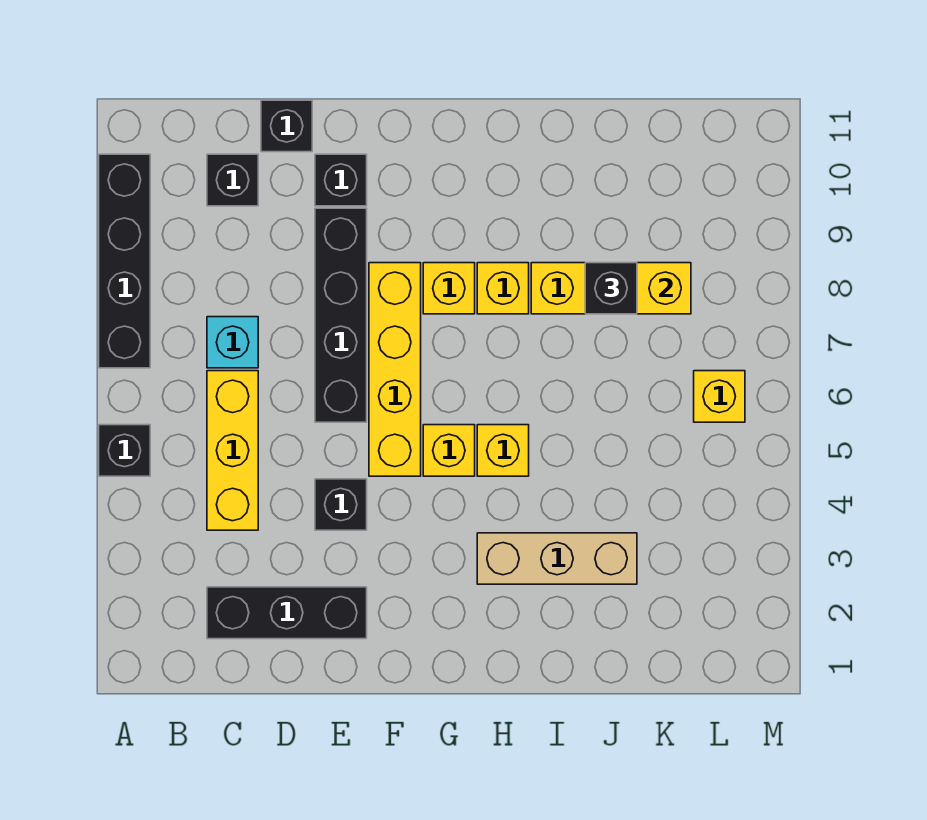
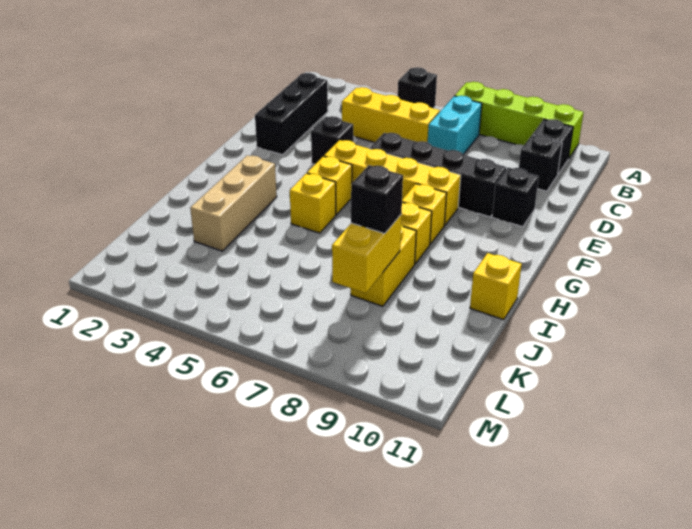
black brick A7:A10 level 1 -> lime brick A7:A10 level 1
cyan brick C7 level 1 -> cyan brick B7:C7 level 1
black brick D11 level 1 -> black brick B10 level 1
yellow brick L6 level 1 -> yellow brick I11 level 1

